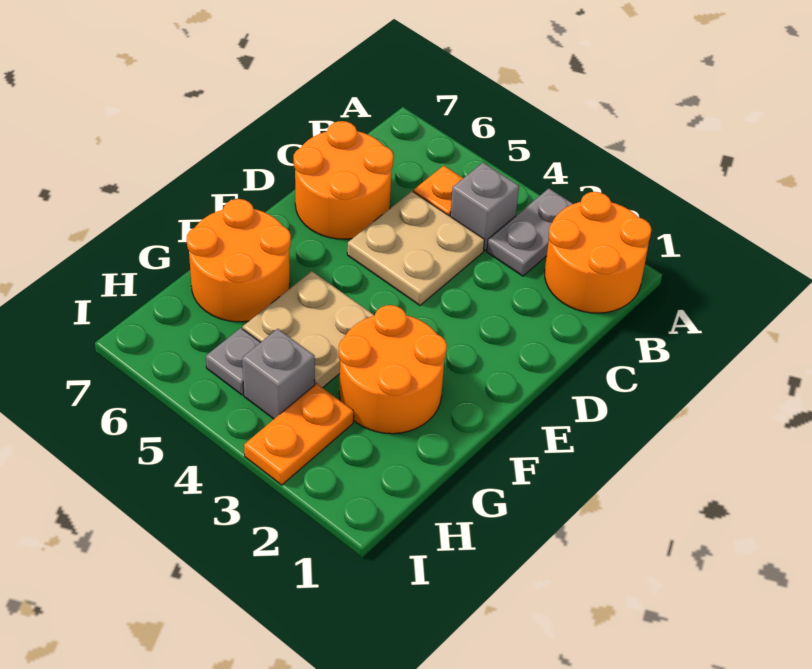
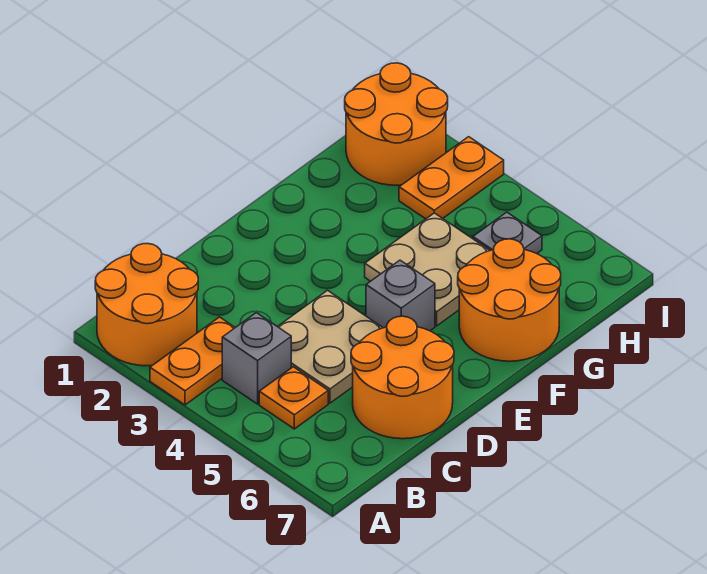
grey plate A3:B3 level 1 -> orange plate A3:B3 level 1
orange round brick F2:G3 level 1 -> orange round brick H1:I2 level 1
grey brick H4 level 1 -> grey brick E5 level 1

